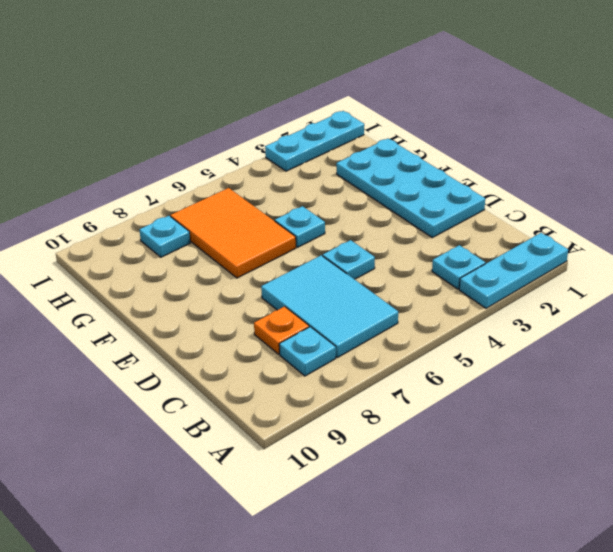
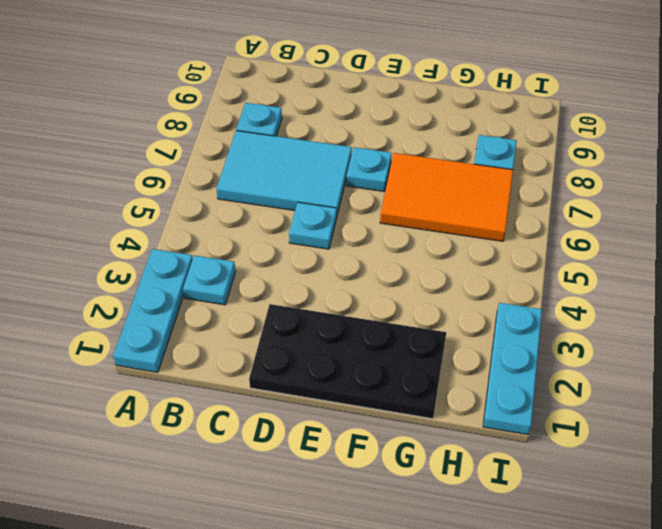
orange plate C8 level 1 -> none
cyan plate D1:G2 level 1 -> black plate D1:G2 level 1
cyan plate F5 level 1 -> cyan plate E7 level 1

